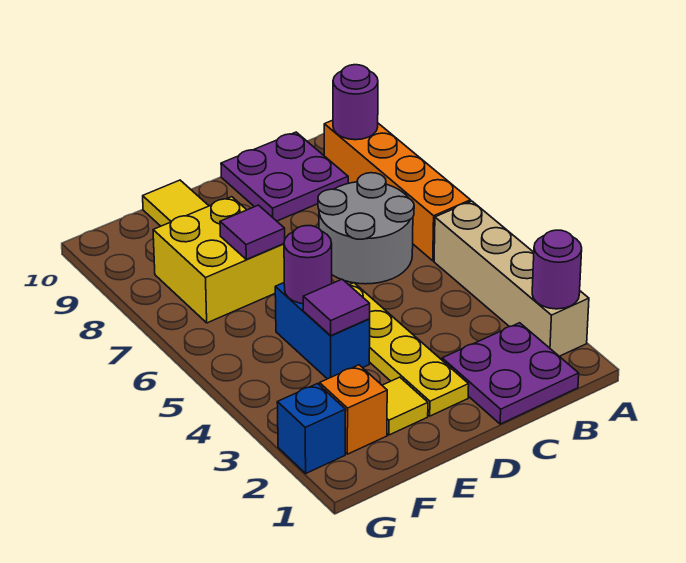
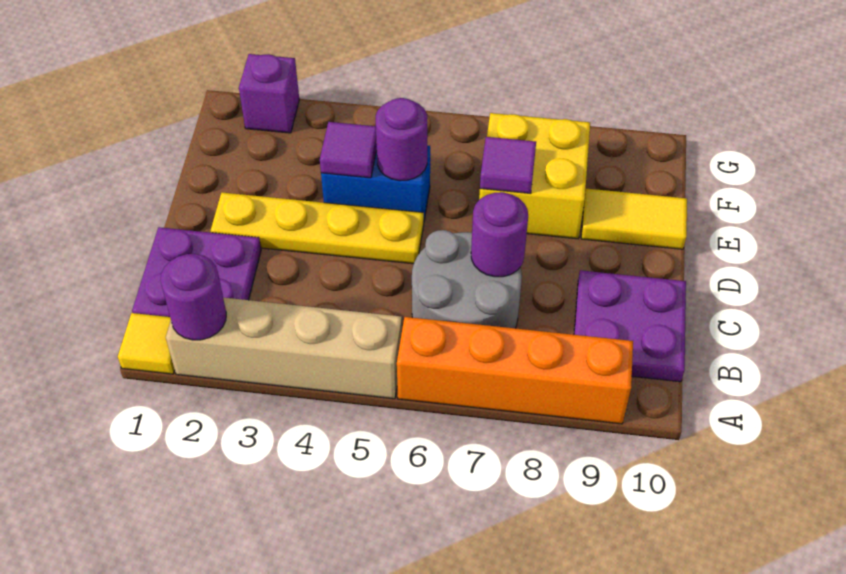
purple round brick A9 level 2 -> purple round brick C7 level 2
yellow tile E2 level 1 -> yellow tile A1 level 1
orange brick F2 level 1 -> none
blue brick G2 level 1 -> purple brick G2 level 1

